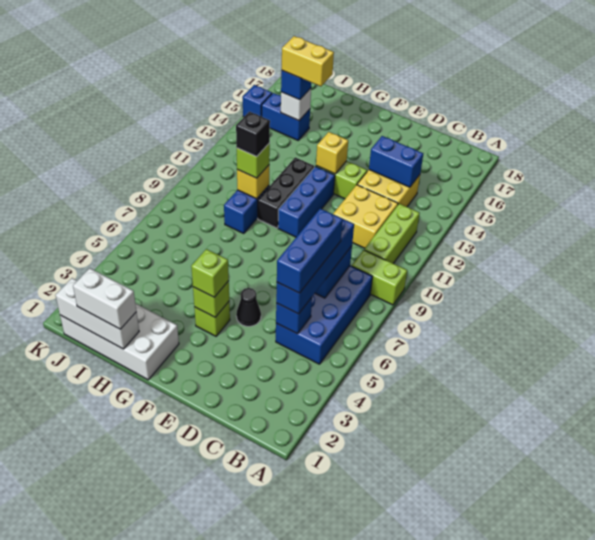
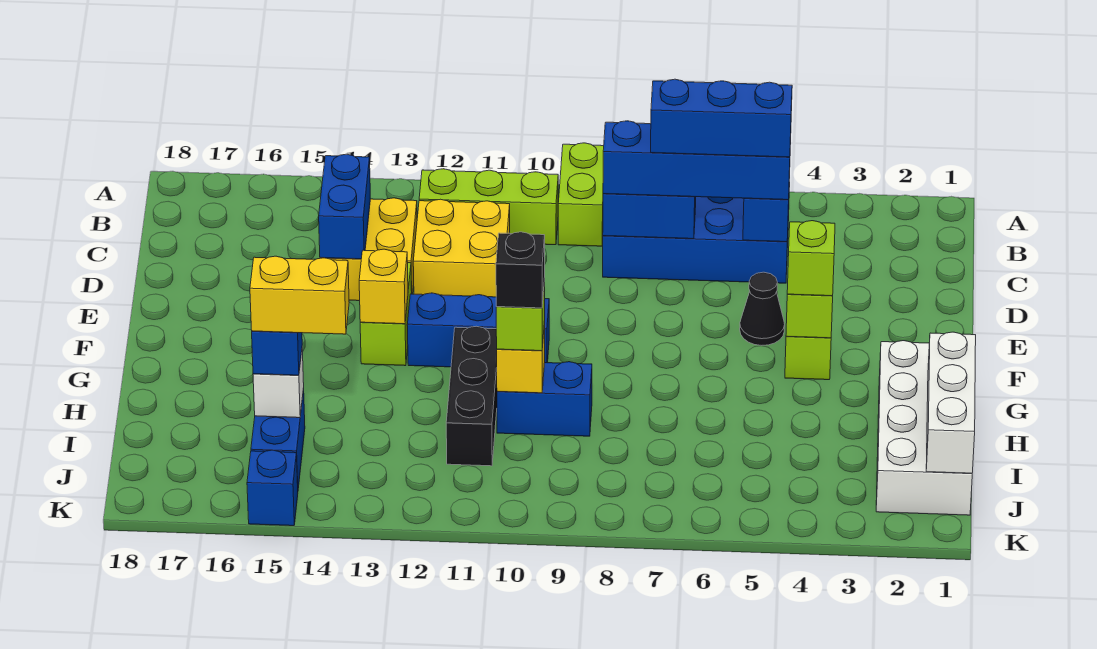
black brick G10:G12 level 1 -> black brick G11:I11 level 1
white brick H1:I1 level 3 -> none
yellow brick H15:I15 level 4 -> yellow brick I14:I15 level 4

